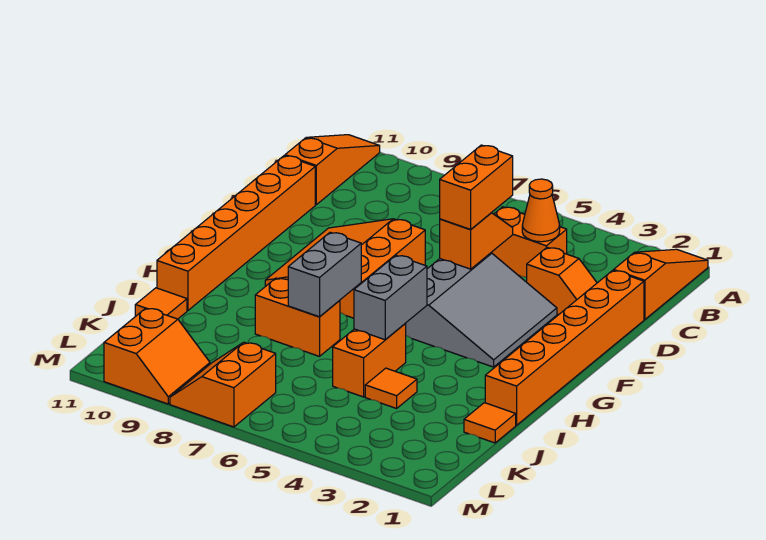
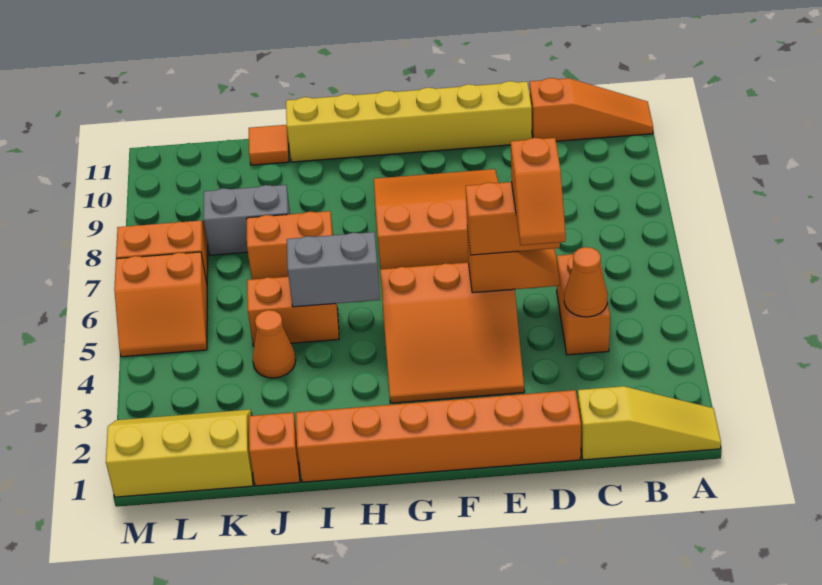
orange slope A1:C1 level 1 top C -> yellow slope A1:C1 level 1 top C
orange slope D2:D3 level 1 top 3 -> orange slope D4:D5 level 4 top 5
orange brick D11:I11 level 1 -> yellow brick D11:I11 level 1
grey slope E3:G5 level 1 top 5 -> orange slope E3:G5 level 1 top 5
grey brick H7:I7 level 2 -> grey brick J8:K8 level 1
orange brick I7:I8 level 1 -> orange brick I7:J7 level 1
orange tile J1 level 1 -> orange brick J1 level 1
orange tile J4 level 1 -> orange cone J4 level 1
none -> yellow slope K1:M2 level 1 top 1
orange slope L9:M10 level 1 top 10 -> orange slope L5:M6 level 1 top 6

